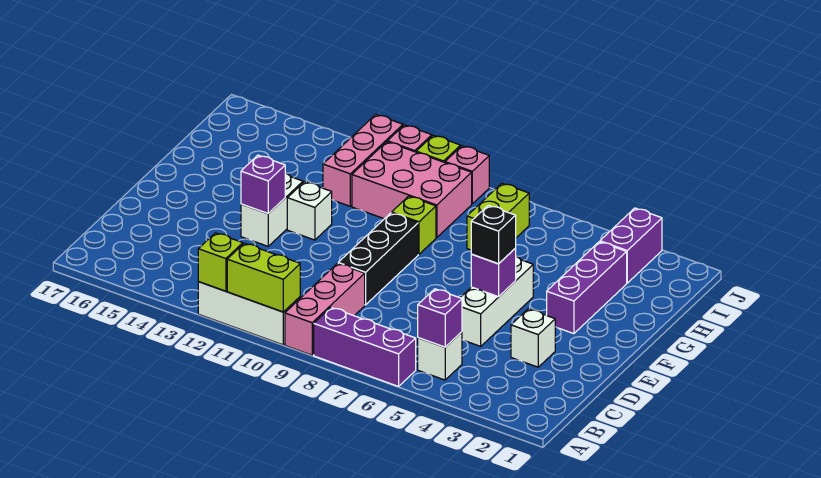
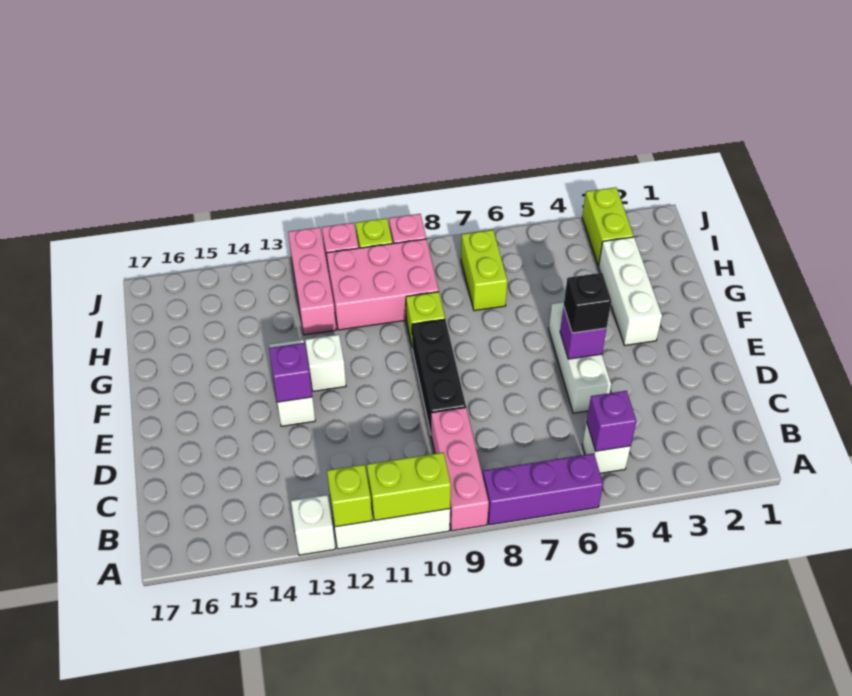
white brick D3 level 1 -> white brick A13 level 1
purple brick F3:H3 level 1 -> white brick F3:H3 level 1
purple brick I3:J3 level 1 -> lime brick I3:J3 level 1

